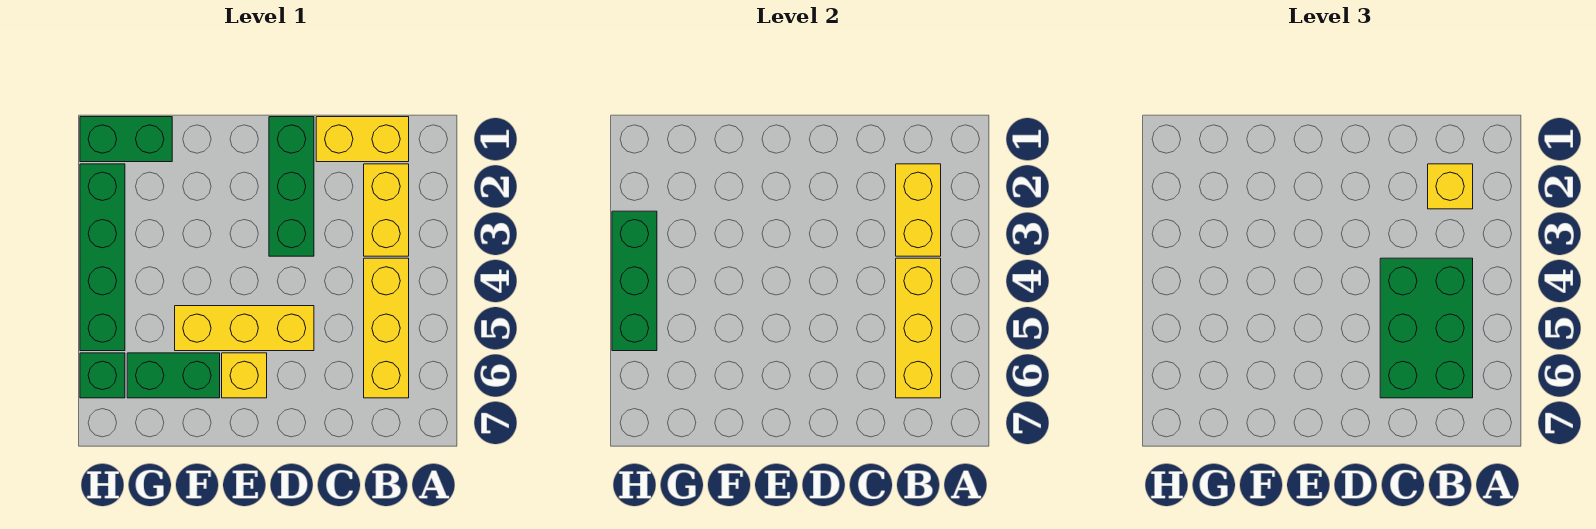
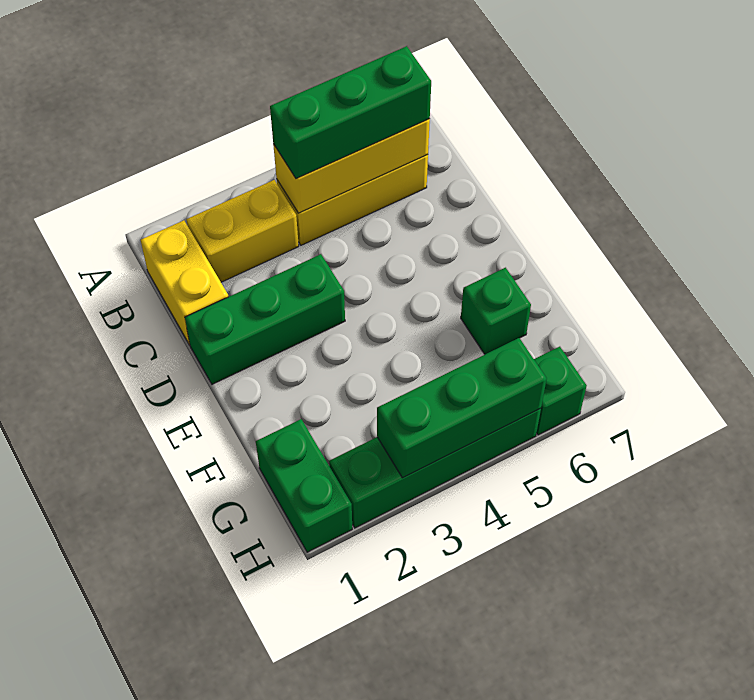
yellow brick B2:B3 level 2 -> none
yellow brick B2 level 3 -> none
green brick B4:C6 level 3 -> green brick B4:B6 level 3
yellow brick D5:F5 level 1 -> none
yellow brick E6 level 1 -> none
green brick F6:G6 level 1 -> green brick F6 level 1

